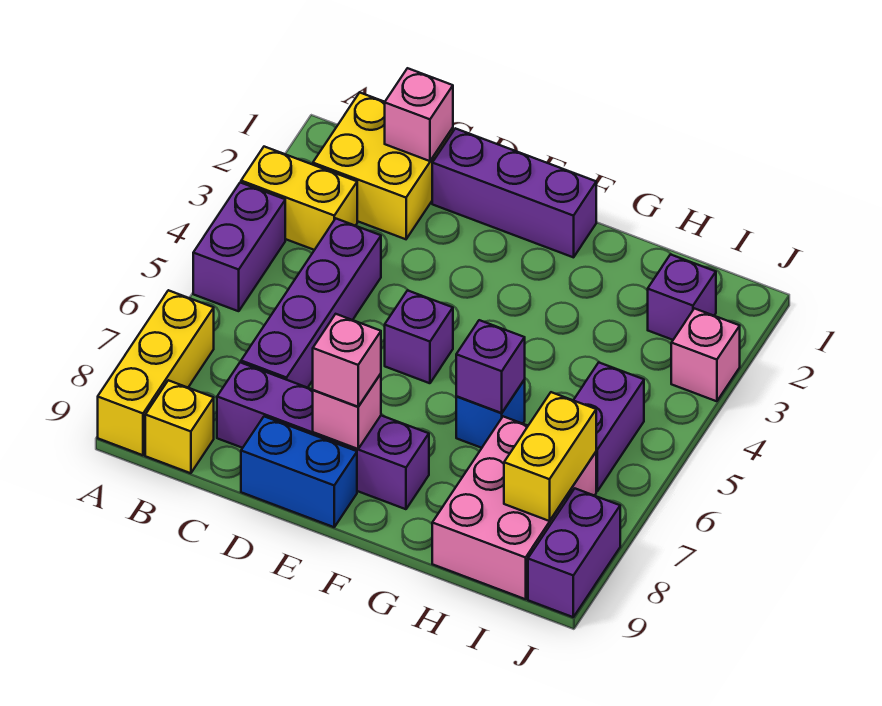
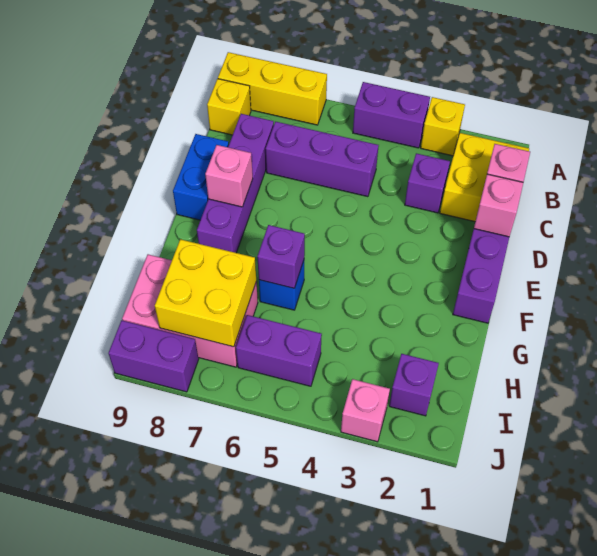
yellow brick A3:B3 level 1 -> yellow brick A3 level 1
purple brick C4:C7 level 1 -> purple brick C5:C7 level 1
purple brick E5 level 1 -> purple brick C3 level 1
pink brick E8 level 3 -> pink brick D1 level 2
yellow brick I7:I8 level 2 -> yellow brick H7:I8 level 2

